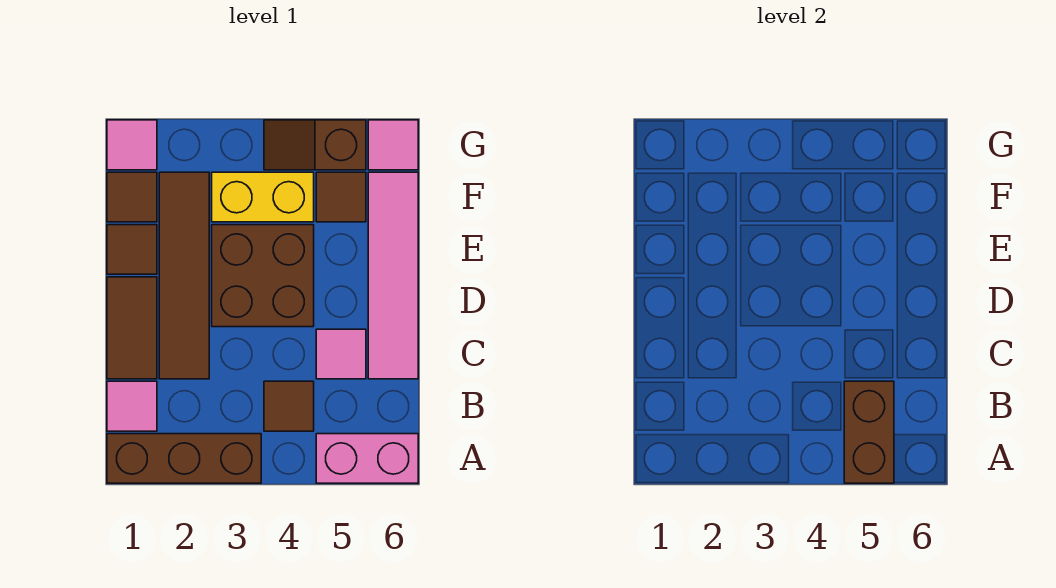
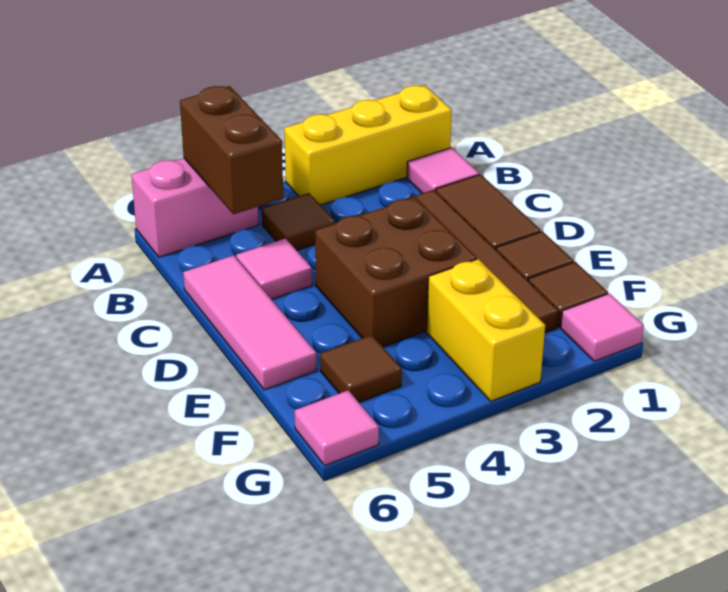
brown brick A1:A3 level 1 -> yellow brick A1:A3 level 1
pink tile C6:F6 level 1 -> pink tile C6:E6 level 1
yellow brick F3:F4 level 1 -> yellow brick F3:G3 level 1
brown slope G4:G5 level 1 top 5 -> none

